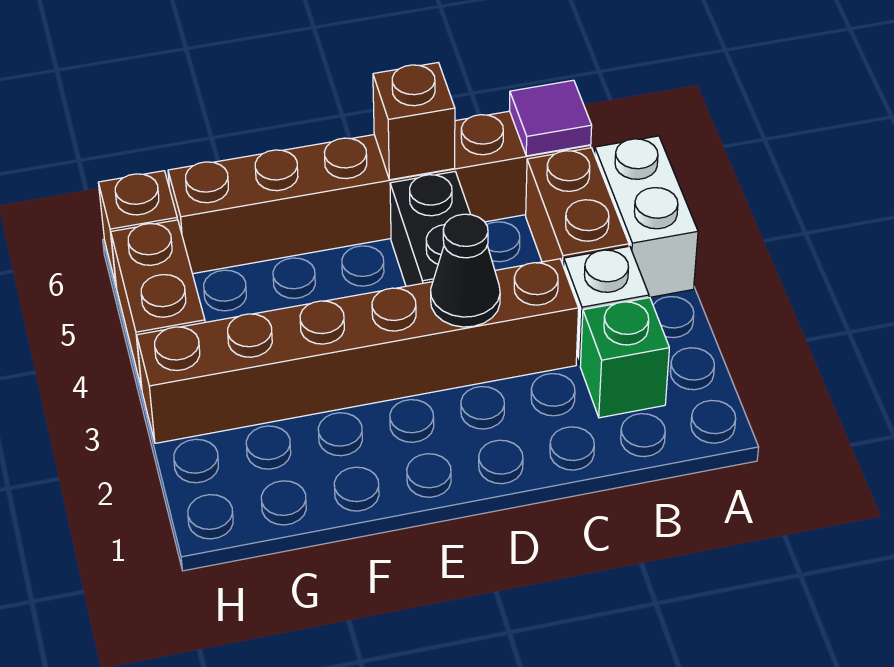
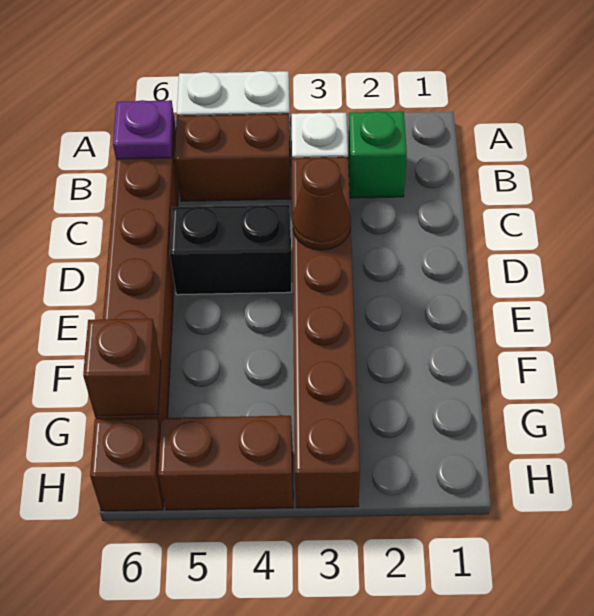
purple tile B6 level 2 -> purple plate B6 level 2
black cone D3 level 2 -> brown cone D3 level 2
brown brick D6 level 2 -> brown brick G6 level 2

